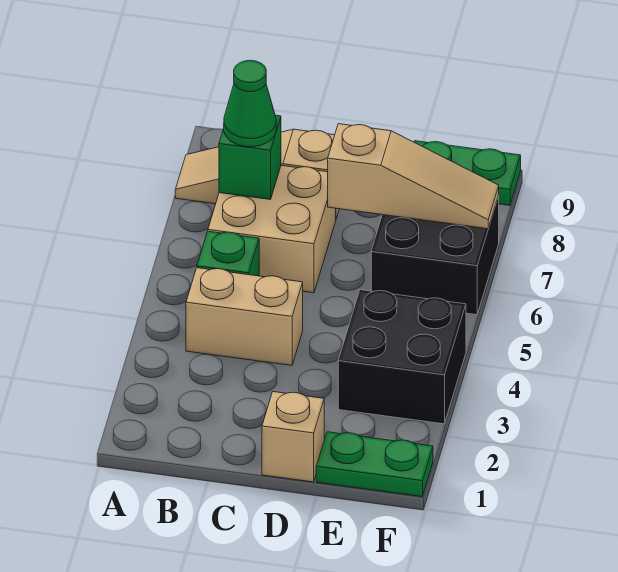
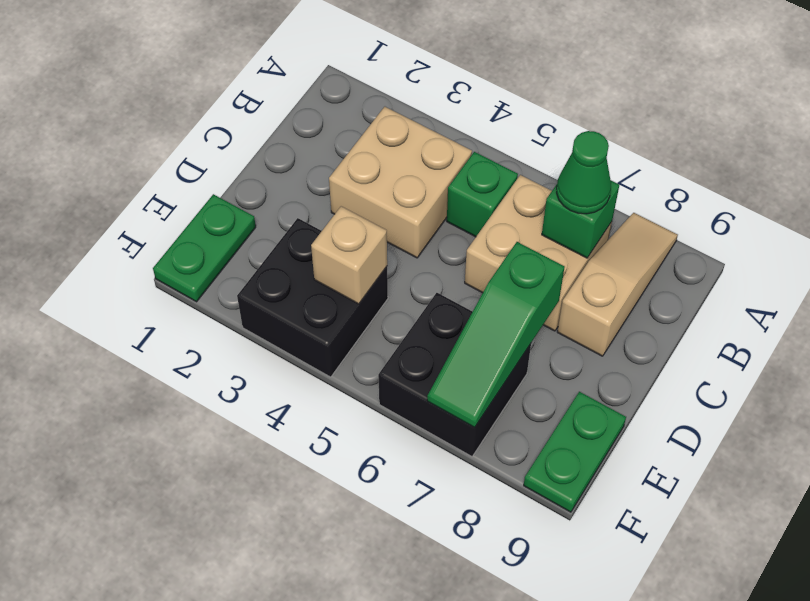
tan brick B4:C4 level 1 -> tan brick B3:C4 level 1
tan brick D1 level 1 -> tan brick E4 level 2
tan slope D7:F7 level 2 top D -> green slope D7:F7 level 2 top D

